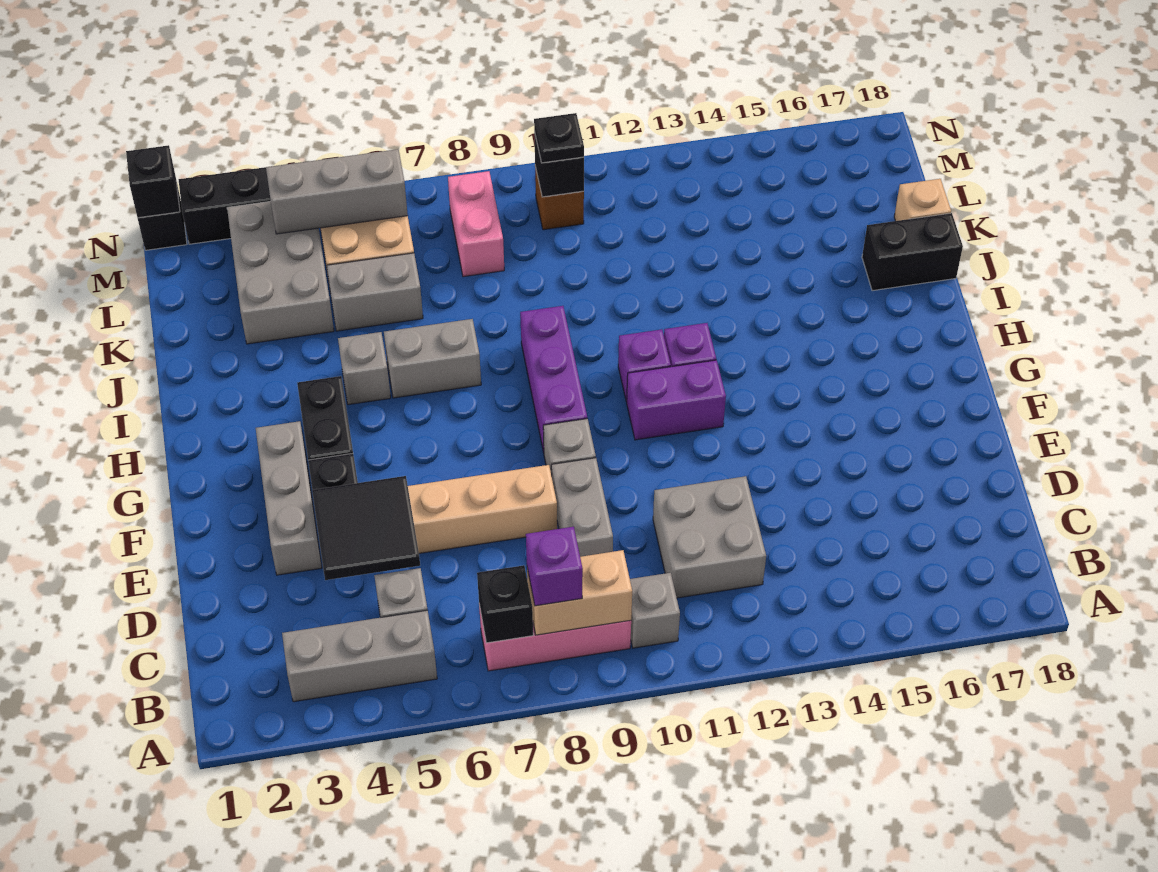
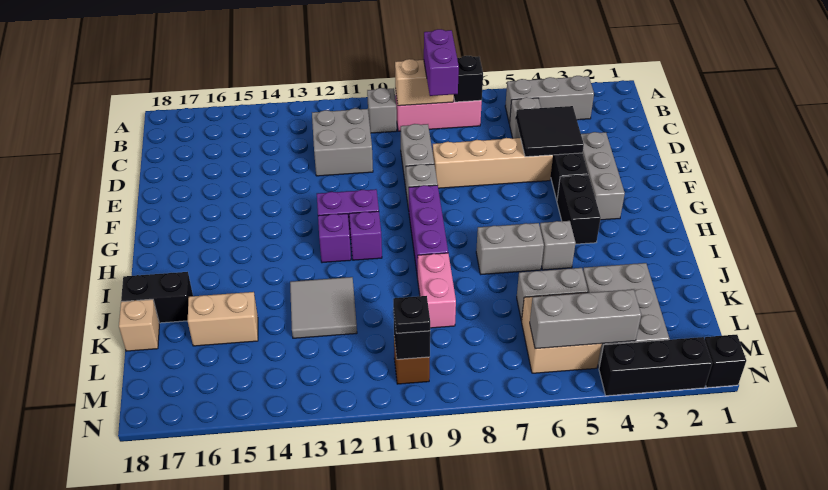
purple brick B8 level 3 -> purple brick B8:C8 level 3
none -> grey tile J12:K13 level 1
none -> tan brick K15:K16 level 1
pink brick L8:M8 level 1 -> pink brick J9:K9 level 1
black brick N1 level 2 -> none

